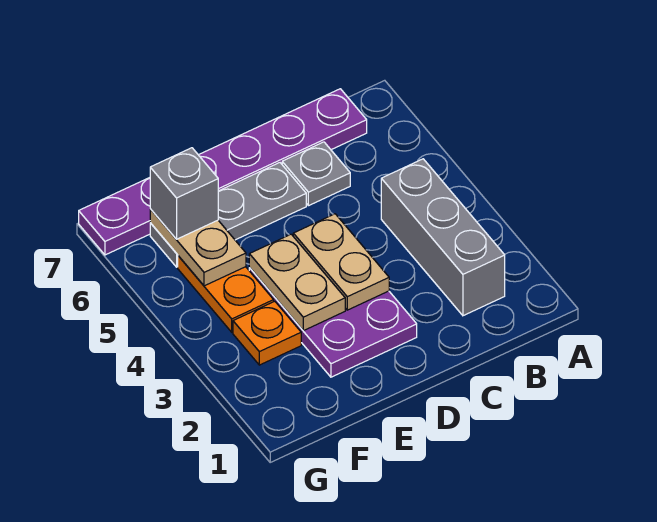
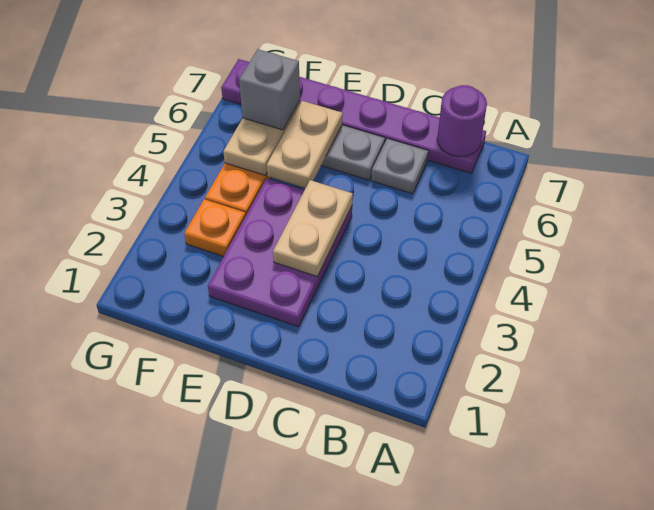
grey brick B2:B4 level 1 -> none
none -> purple round brick B7 level 2
tan plate E3:E4 level 2 -> tan plate E5:E6 level 2

